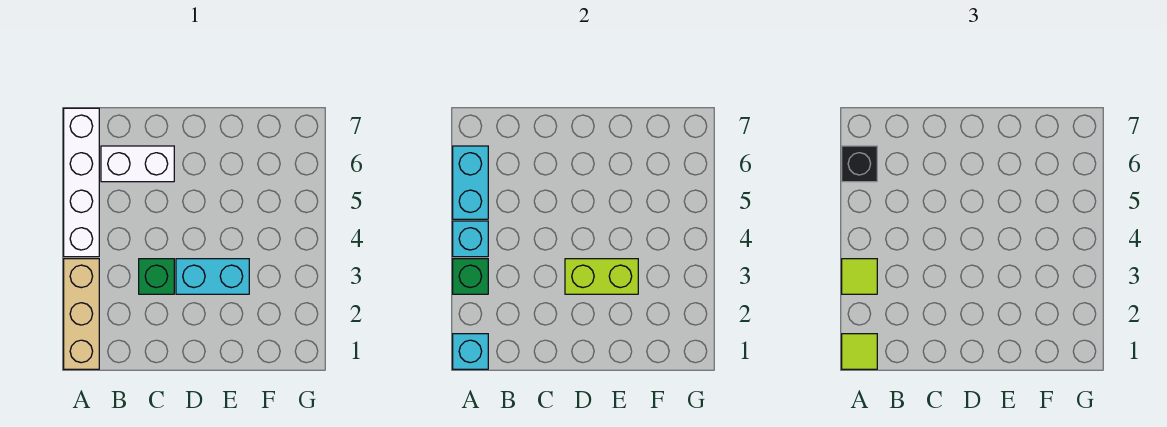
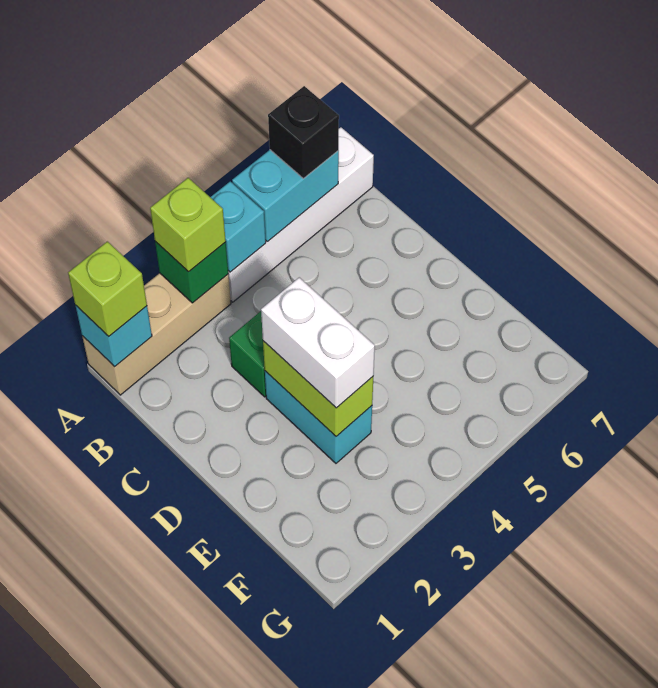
lime tile A1 level 3 -> lime brick A1 level 3
lime tile A3 level 3 -> lime brick A3 level 3
white brick B6:C6 level 1 -> white brick D3:E3 level 3

